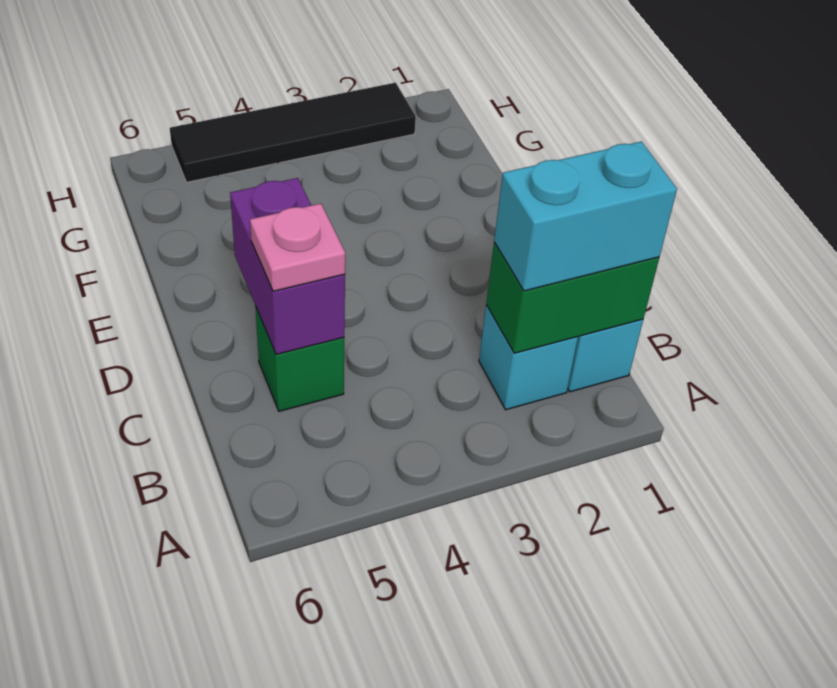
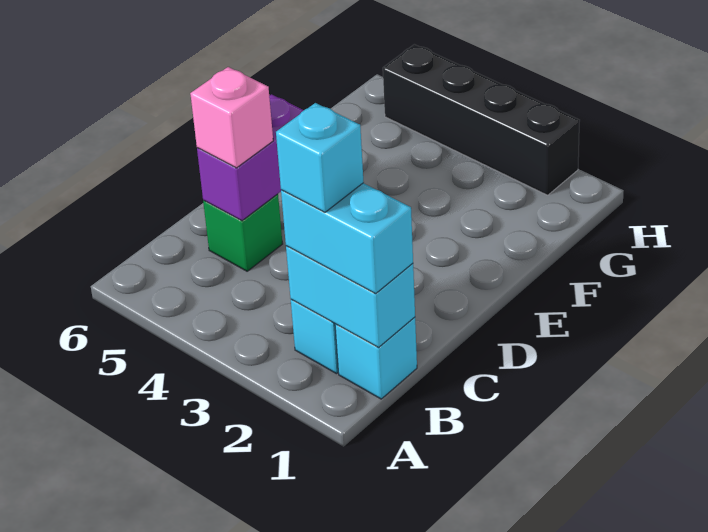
green brick B1:B2 level 2 -> cyan brick B1:B2 level 2
none -> cyan brick B2 level 4
pink plate C5 level 3 -> pink brick C5 level 3
black tile H2:H5 level 1 -> black brick H2:H5 level 1

